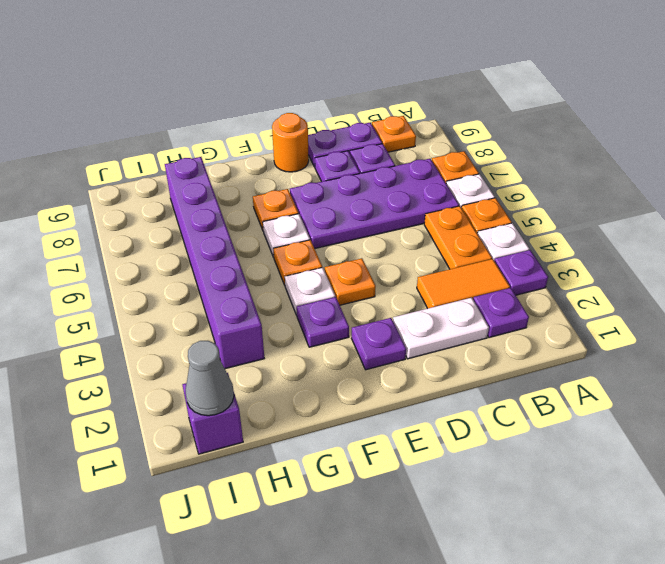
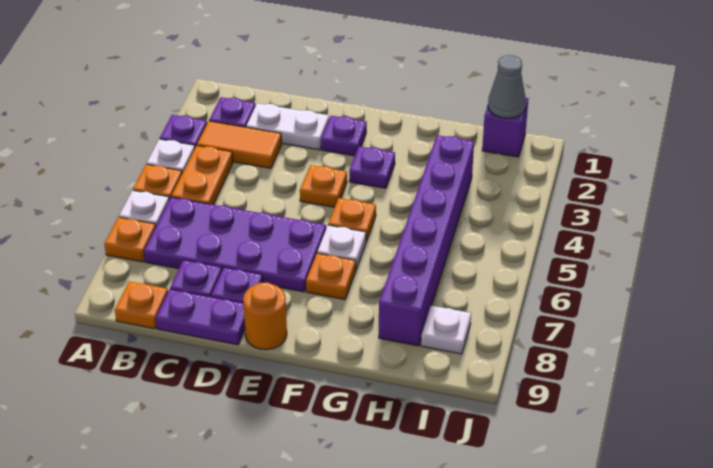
white plate F4 level 1 -> white plate I8 level 1

